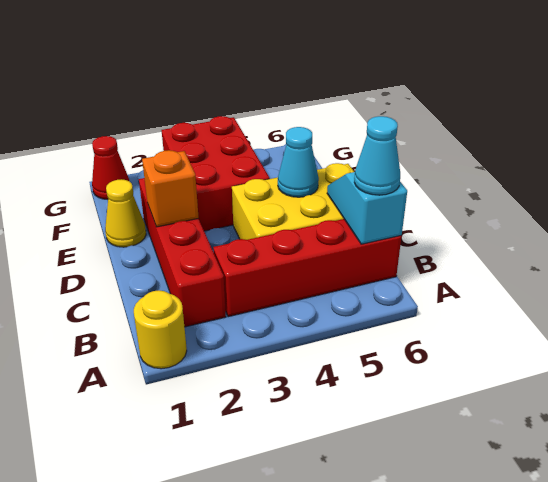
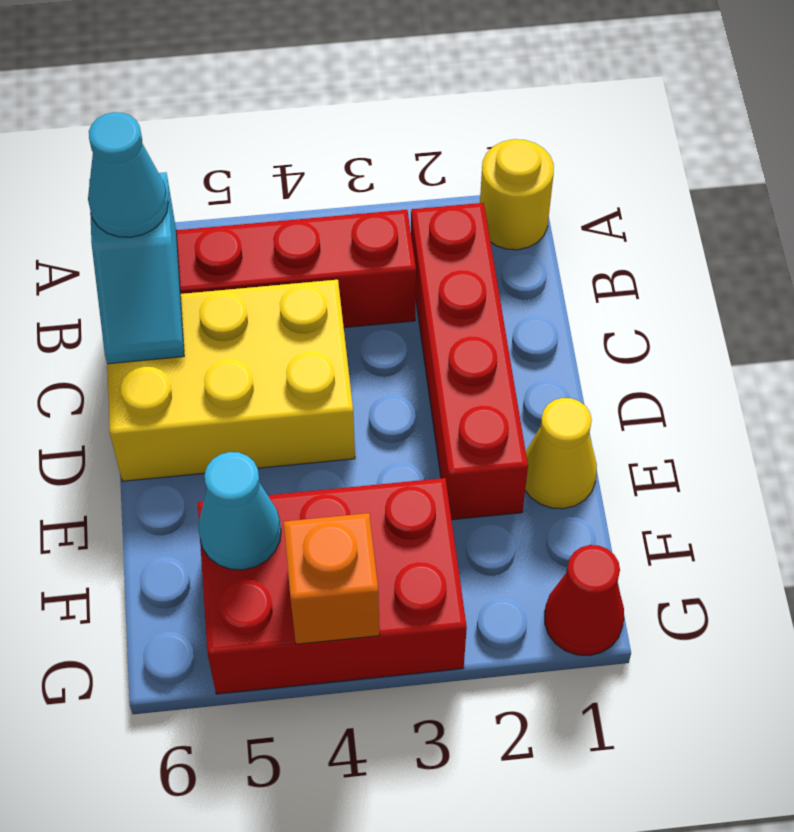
orange brick D2 level 2 -> orange brick G4 level 2
cyan cone D5 level 2 -> cyan cone F5 level 2
red brick E3:G4 level 1 -> red brick F3:G5 level 1

